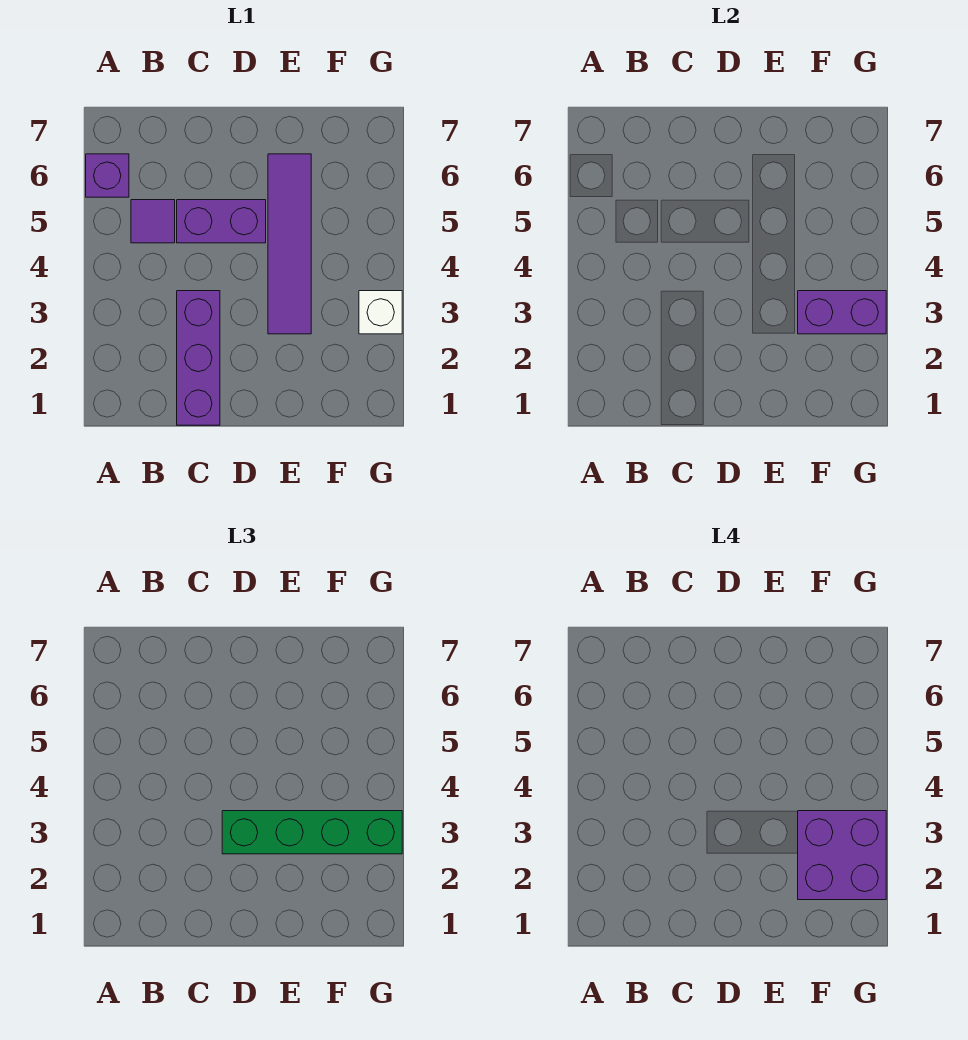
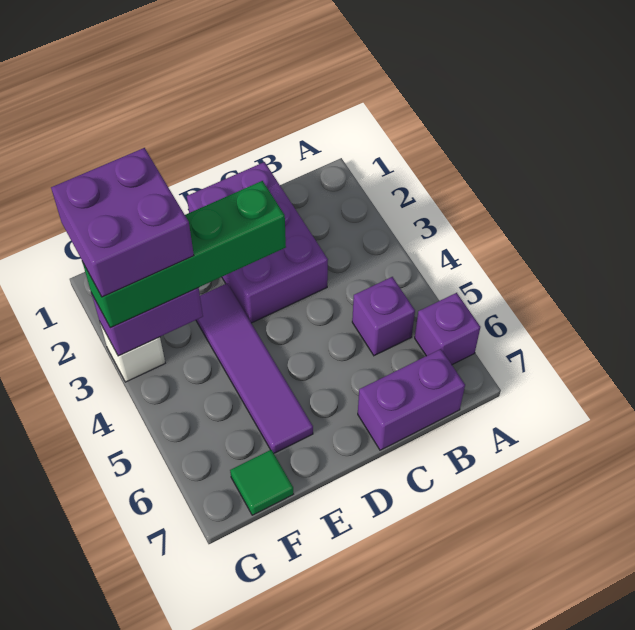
purple tile B5 level 1 -> purple brick B5 level 1
purple brick C1:C3 level 1 -> purple brick C1:D3 level 1
purple brick C5:D5 level 1 -> purple brick B7:C7 level 1
none -> green tile F7 level 1

